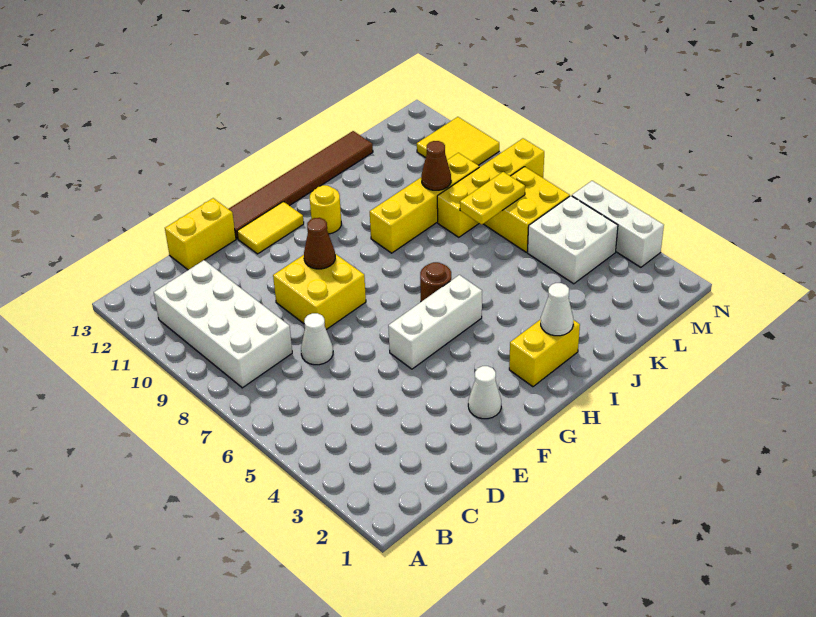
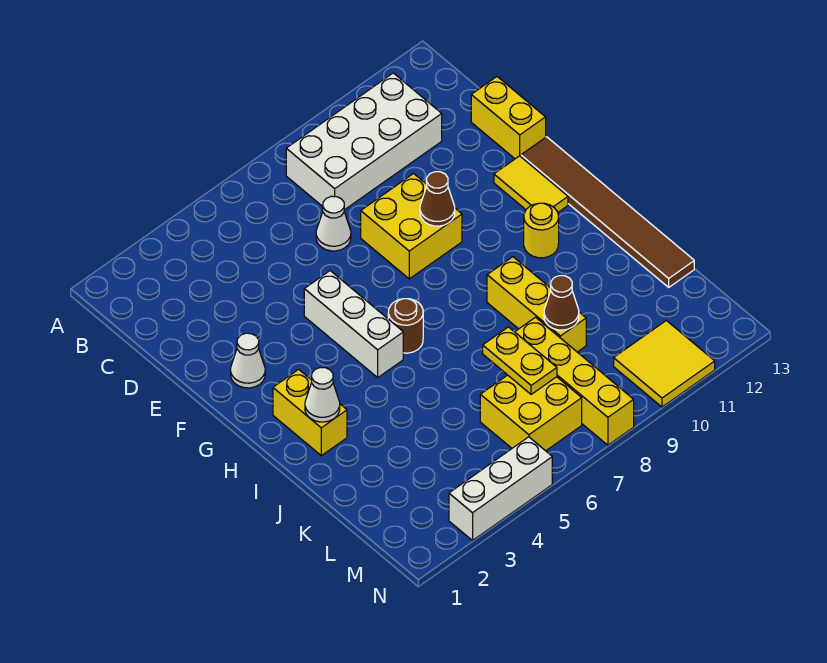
yellow brick I9:L9 level 1 -> yellow brick I9:K9 level 1
white brick L4:M5 level 1 -> none

